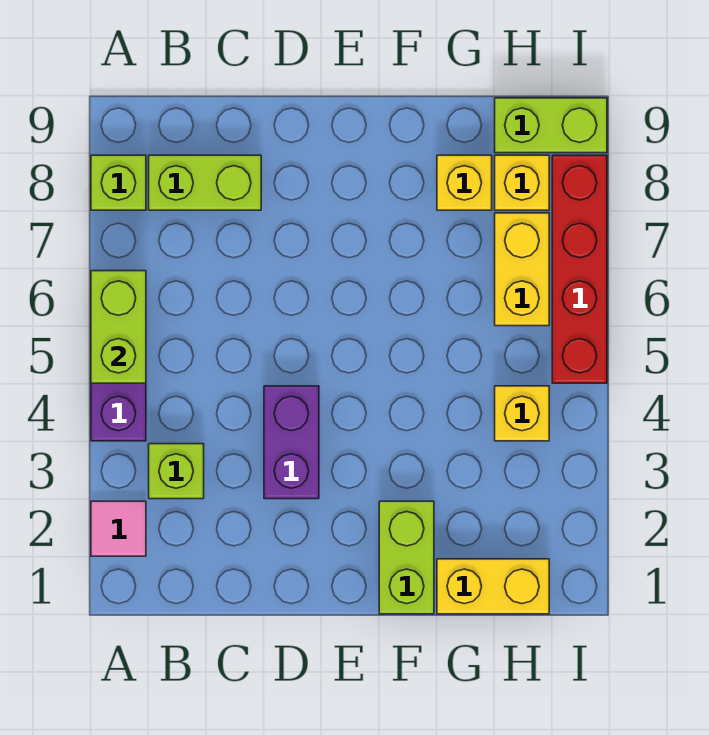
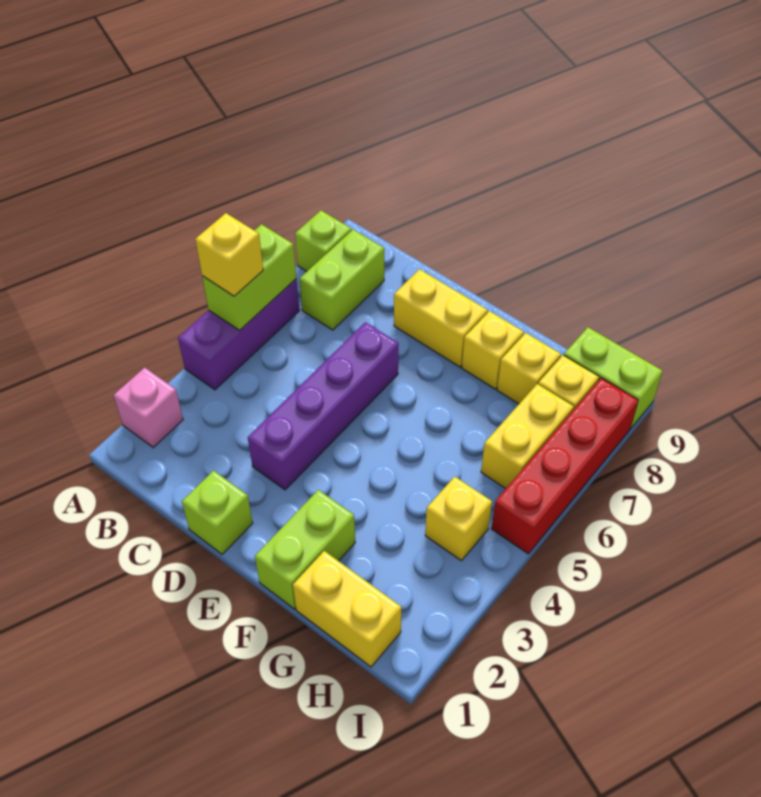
pink tile A2 level 1 -> pink brick A2 level 1
none -> yellow brick A5 level 3
lime brick B3 level 1 -> lime brick D1 level 1
lime brick B8:C8 level 1 -> lime brick B7:B8 level 1
purple brick D3:D4 level 1 -> purple brick D3:D6 level 1
none -> yellow brick D8:E8 level 1
none -> yellow brick F8 level 1

